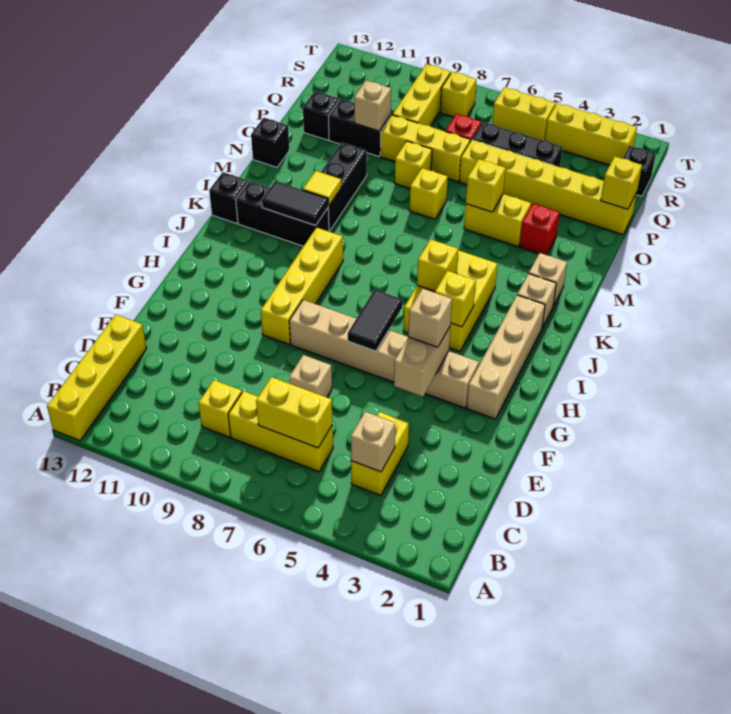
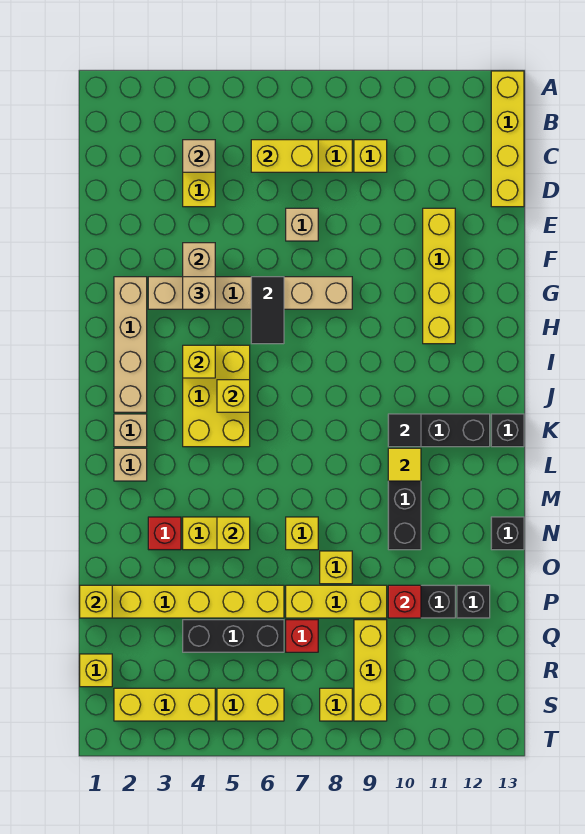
yellow brick G9:J9 level 1 -> yellow brick E11:H11 level 1
black tile K10:K11 level 2 -> black tile K10 level 2
tan brick P10 level 2 -> red brick P10 level 2
black brick R1 level 1 -> yellow brick R1 level 1

